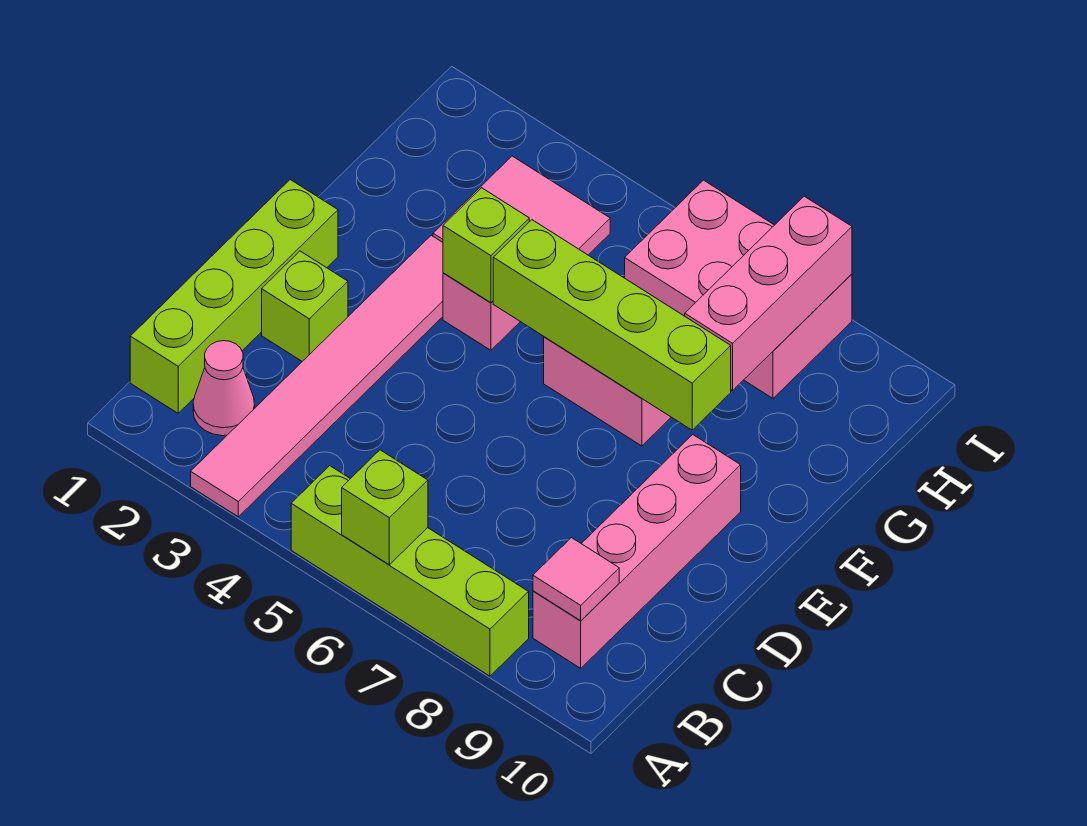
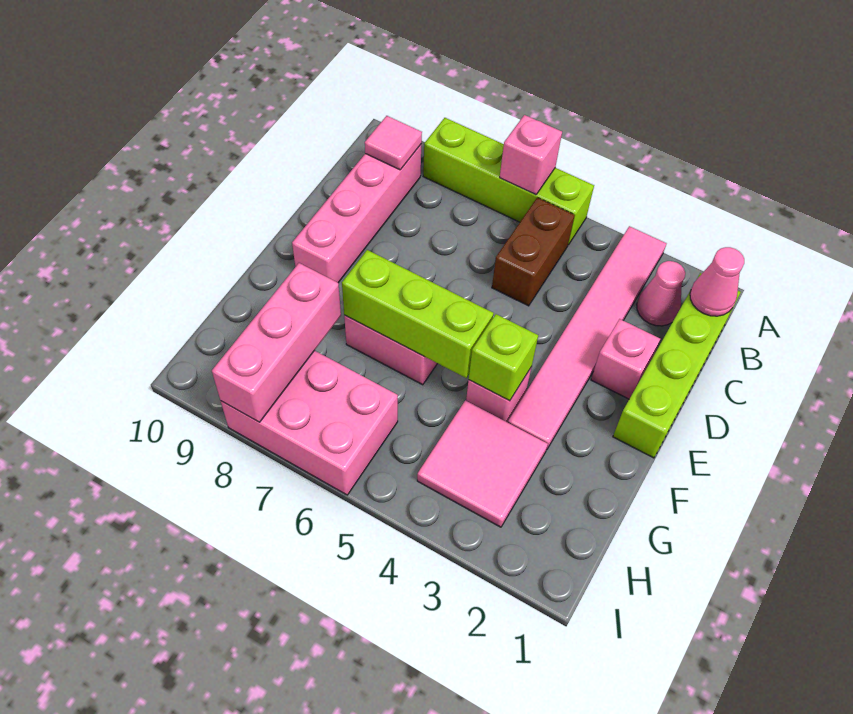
lime brick A6 level 2 -> pink brick A6 level 2
none -> pink cone B1 level 2
none -> brown brick B5:C5 level 1
lime brick D2 level 1 -> pink brick D2 level 1
lime brick F5:F8 level 2 -> lime brick F5:F7 level 2

